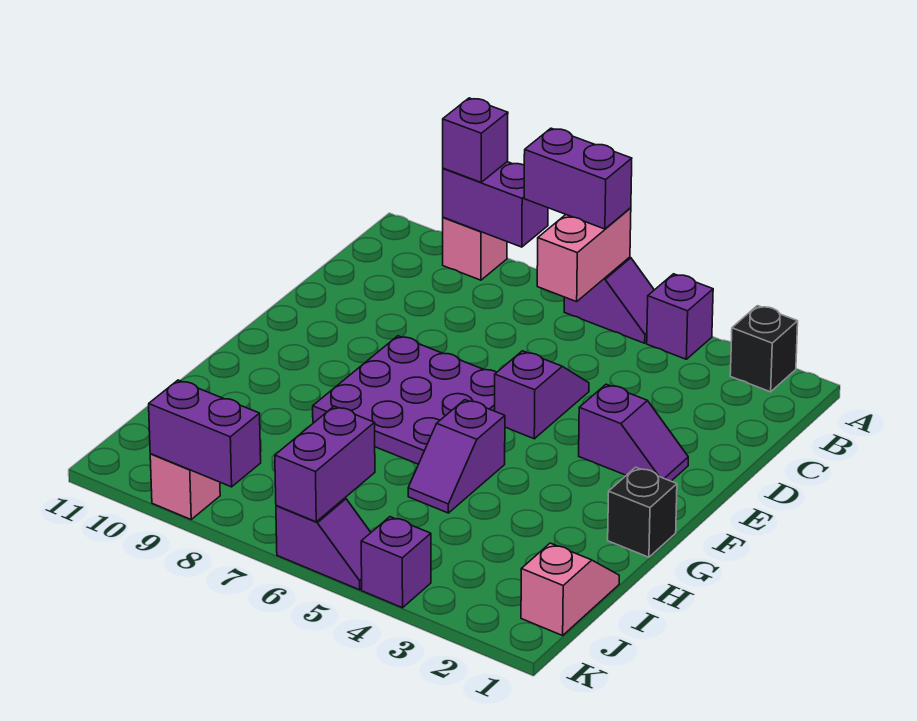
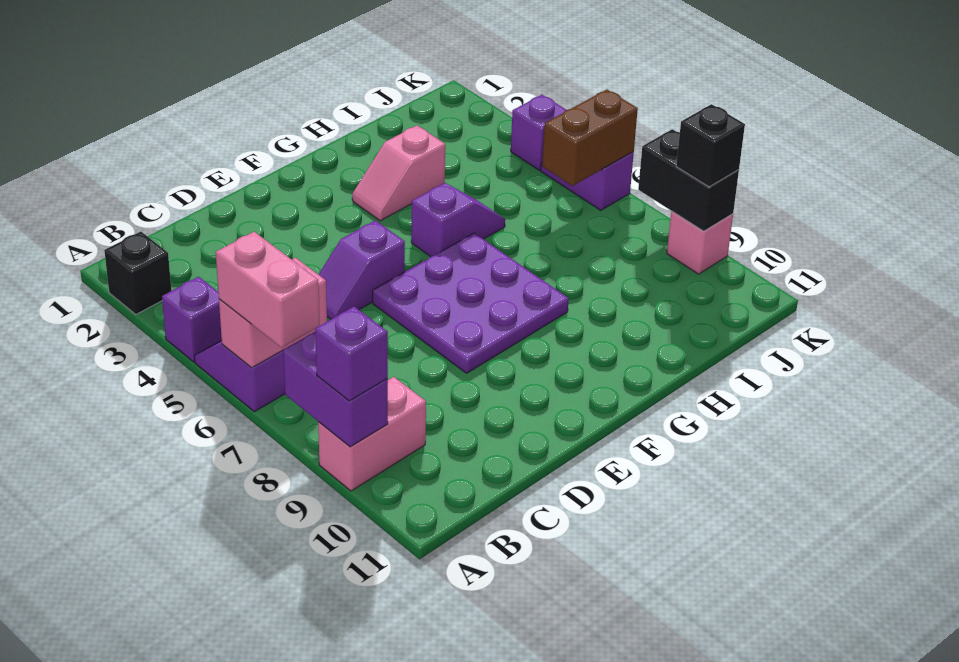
purple brick A6:A7 level 3 -> pink brick A6:A7 level 3
pink brick A9 level 1 -> pink brick A9:B9 level 1
purple slope E2:E3 level 1 top 3 -> none
black brick G1 level 1 -> black brick K9 level 3
pink slope I1:J1 level 1 top J -> pink slope G3:H3 level 1 top H
purple brick J6:K6 level 2 -> brown brick J6:K6 level 2
purple brick K8:K9 level 2 -> black brick K8:K9 level 2

